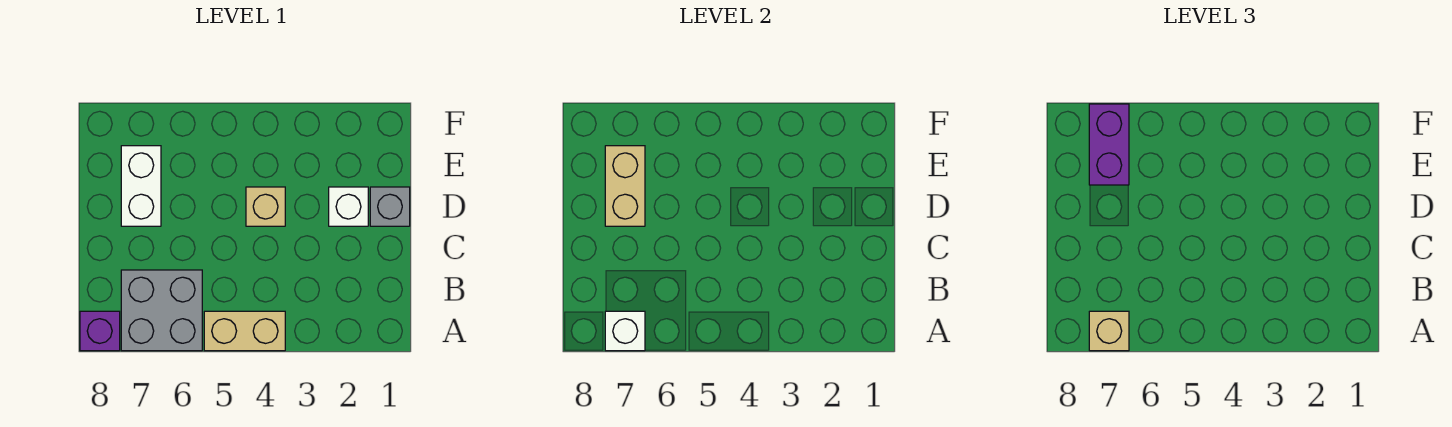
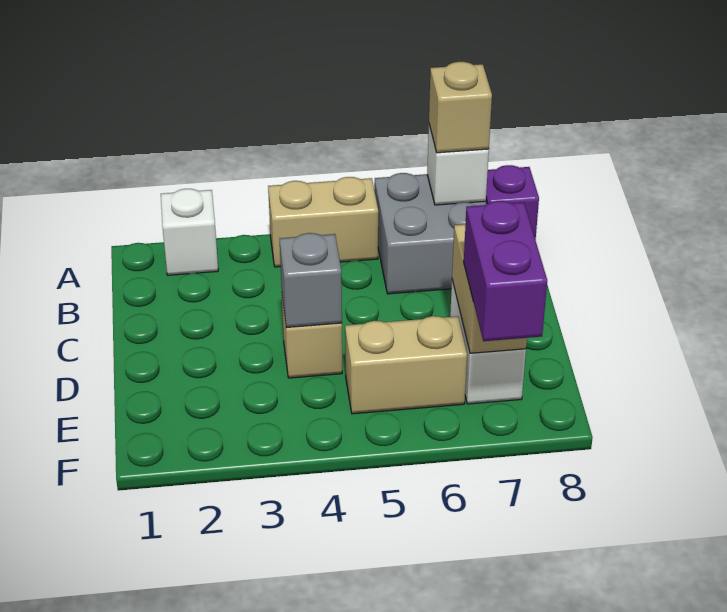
grey brick D1 level 1 -> grey brick D4 level 2
white brick D2 level 1 -> white brick A2 level 1
none -> tan brick E5:E6 level 1

